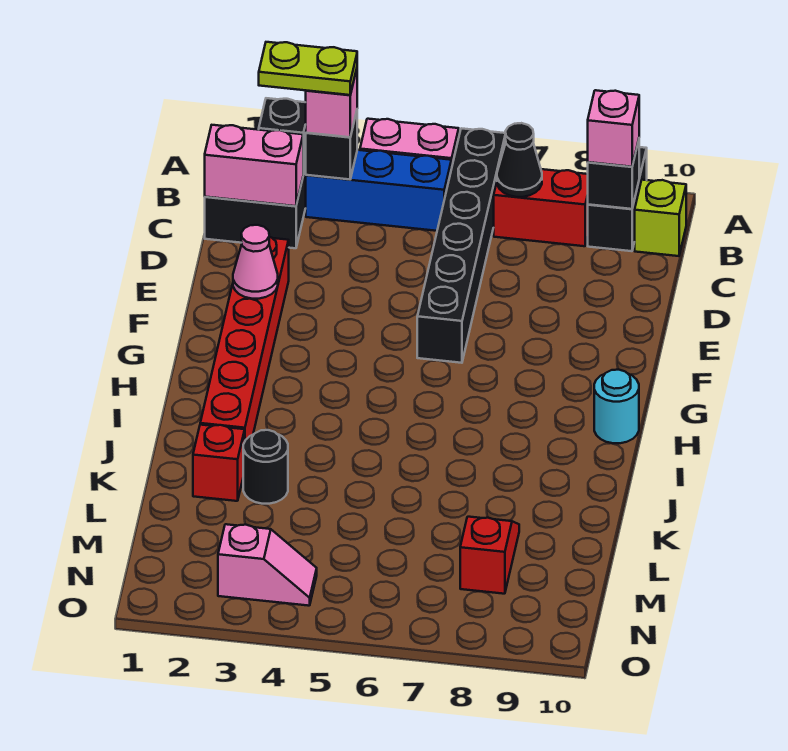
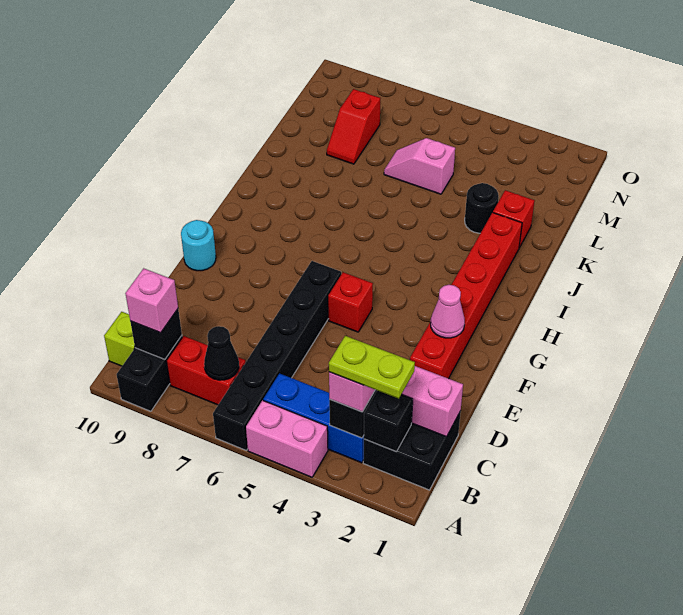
none -> red brick F5 level 1
cyan round brick H10 level 1 -> cyan round brick F10 level 1
pink slope N3:N4 level 1 top 3 -> pink slope L5:L6 level 1 top 5

